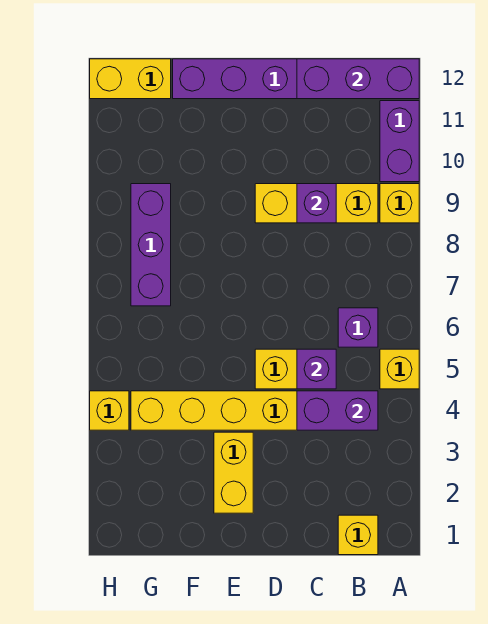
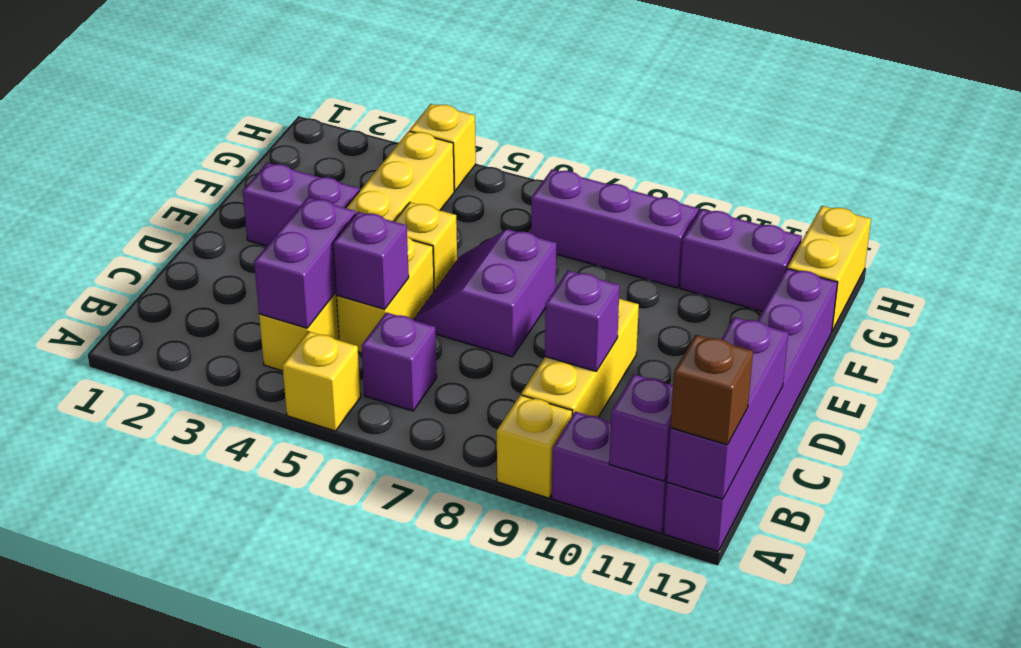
none -> purple brick A11 level 2
none -> brown brick A12 level 3
yellow brick B1 level 1 -> yellow brick E5 level 1
none -> purple slope D6:E7 level 1 top 7
yellow brick E2:E3 level 1 -> purple brick E2:E3 level 1
none -> purple brick G10:G11 level 1

